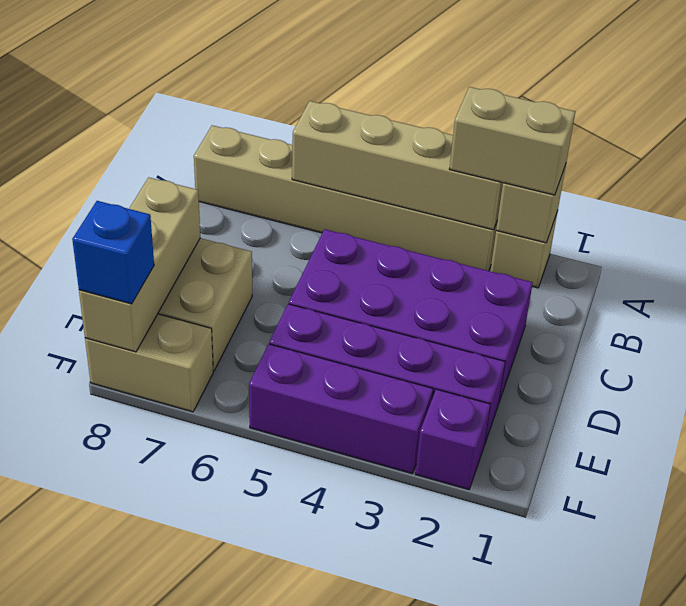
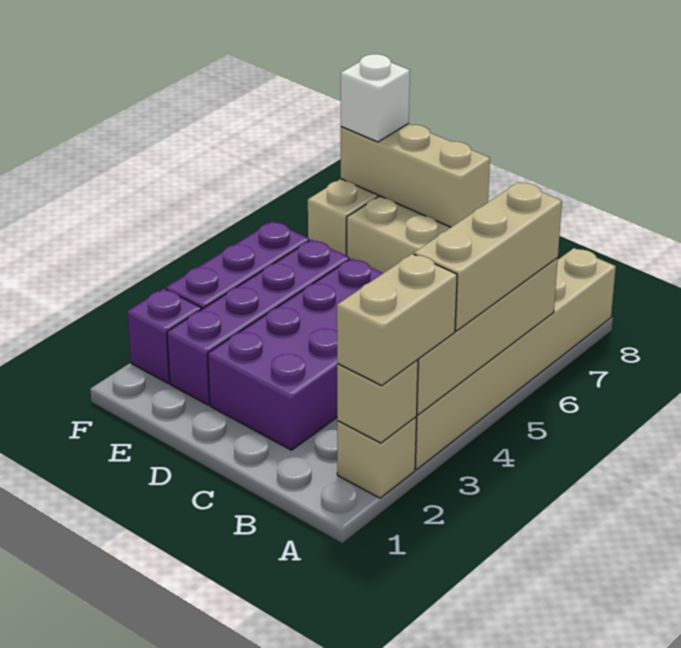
none -> tan brick A4:A6 level 3
blue brick F8 level 3 -> white brick F8 level 3

